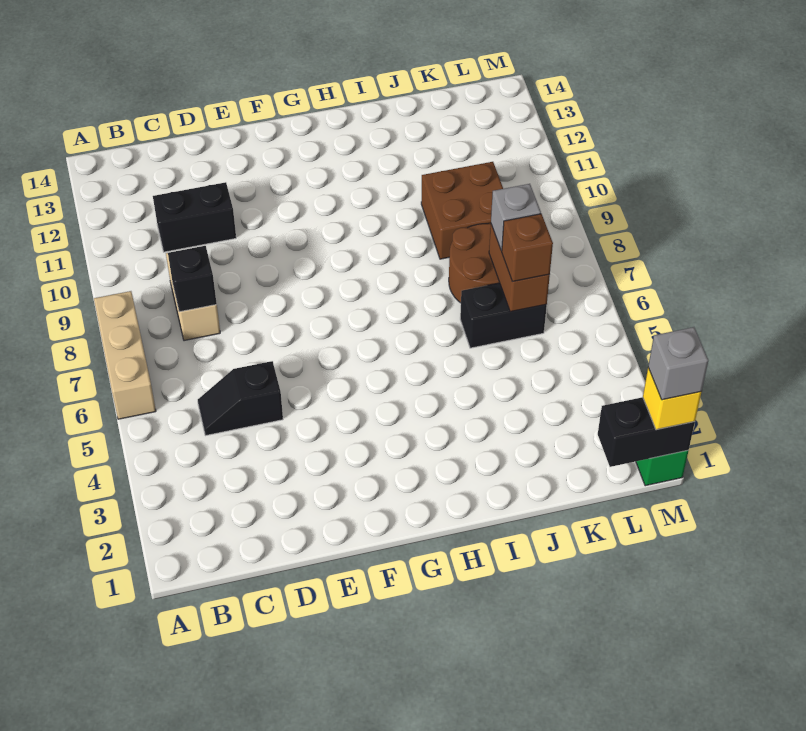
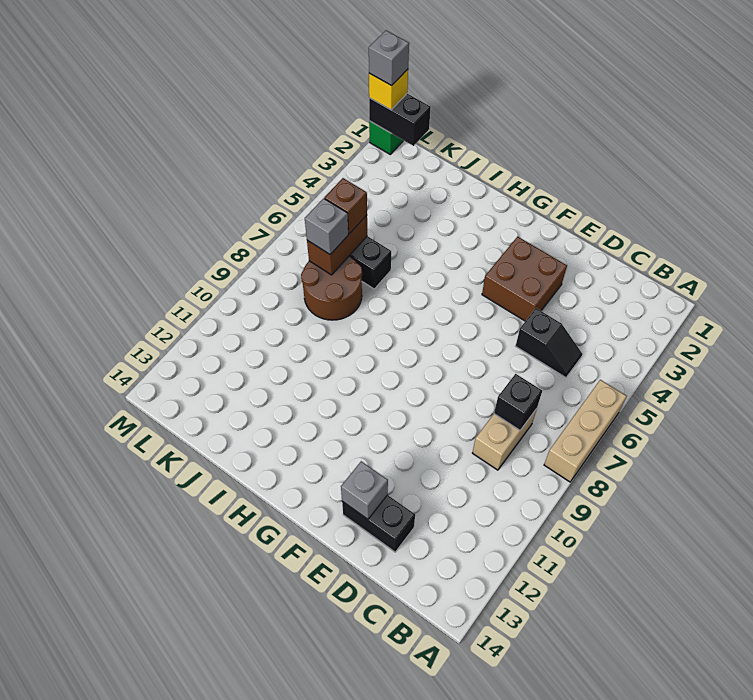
black brick C11:D11 level 1 -> black brick D13:E13 level 1
none -> grey brick E13 level 2
brown brick J9:K10 level 1 -> brown brick E3:F4 level 1

